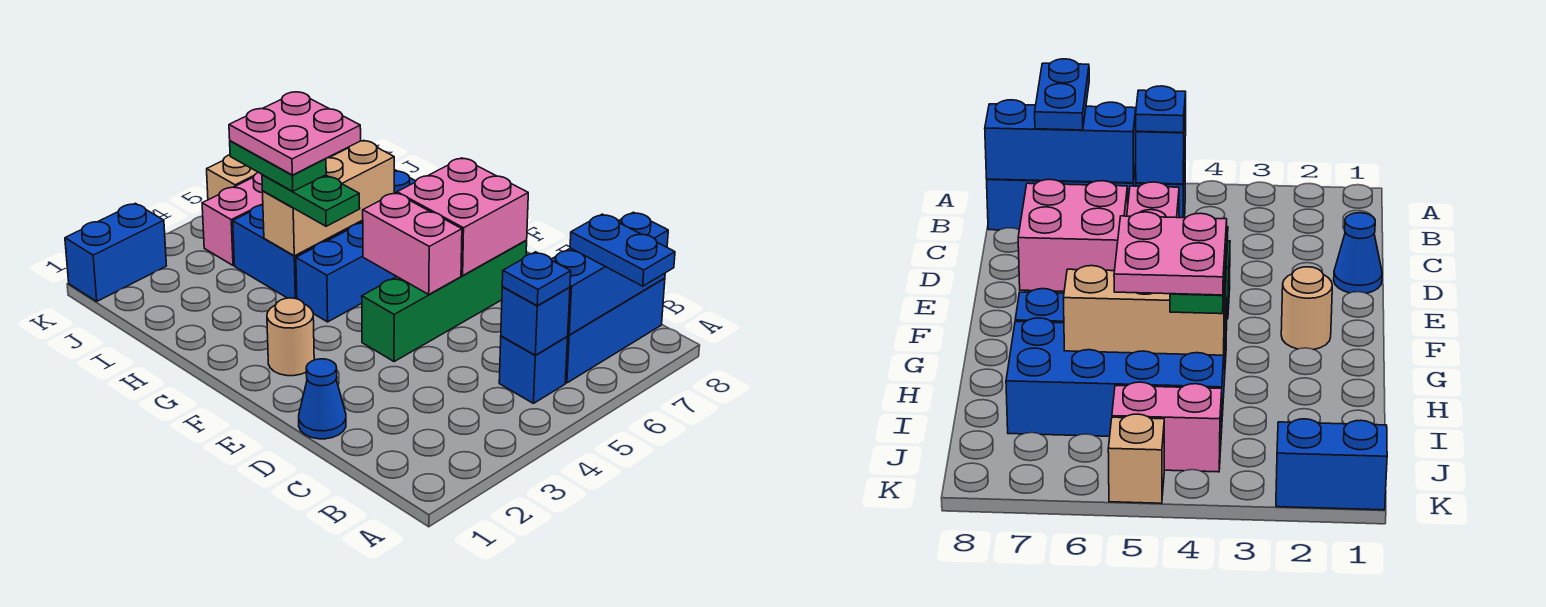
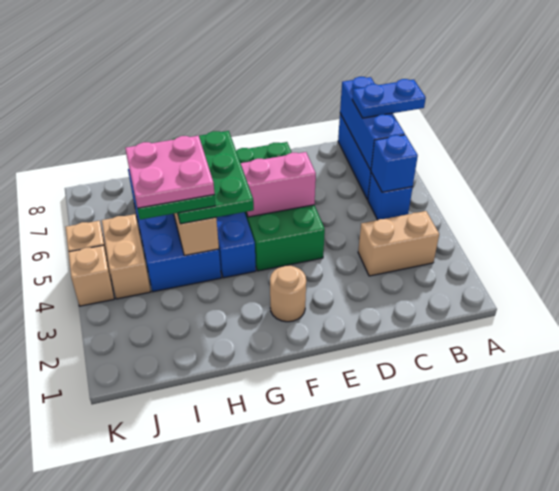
none -> tan brick B3:C3 level 1
blue plate B5 level 3 -> none
blue cone D1 level 1 -> none
green brick E4:E7 level 1 -> green brick E4:F7 level 1
pink brick E6:F7 level 2 -> none
green plate G4:H4 level 3 -> green plate G4:H6 level 3
pink brick J4:J5 level 1 -> tan brick J4:J5 level 1
blue brick K1:K2 level 1 -> none
none -> tan brick K4 level 1

